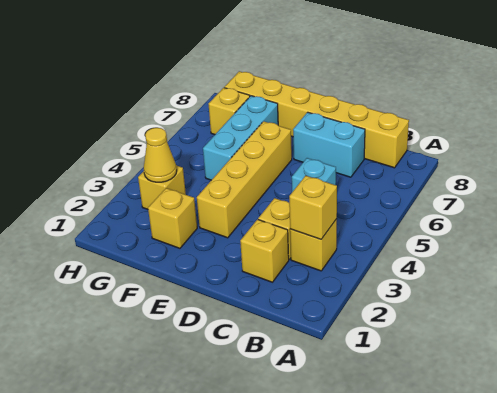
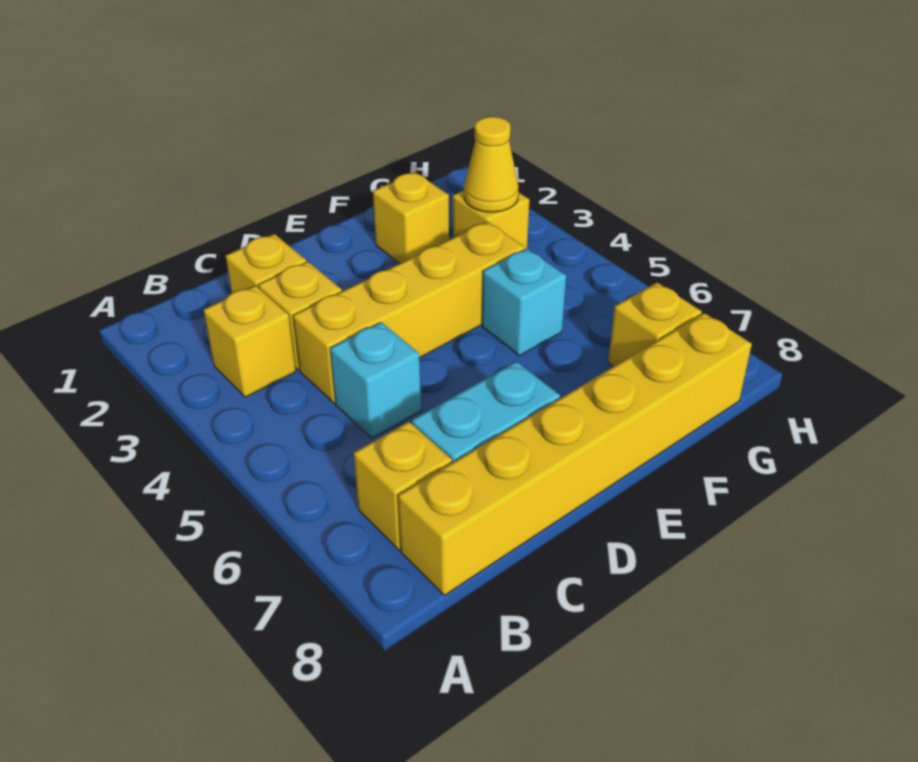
yellow brick B3 level 2 -> yellow brick B7 level 1
yellow brick E3:E6 level 1 -> yellow brick C4:F4 level 1
cyan brick F5:F7 level 1 -> cyan brick F5 level 1

